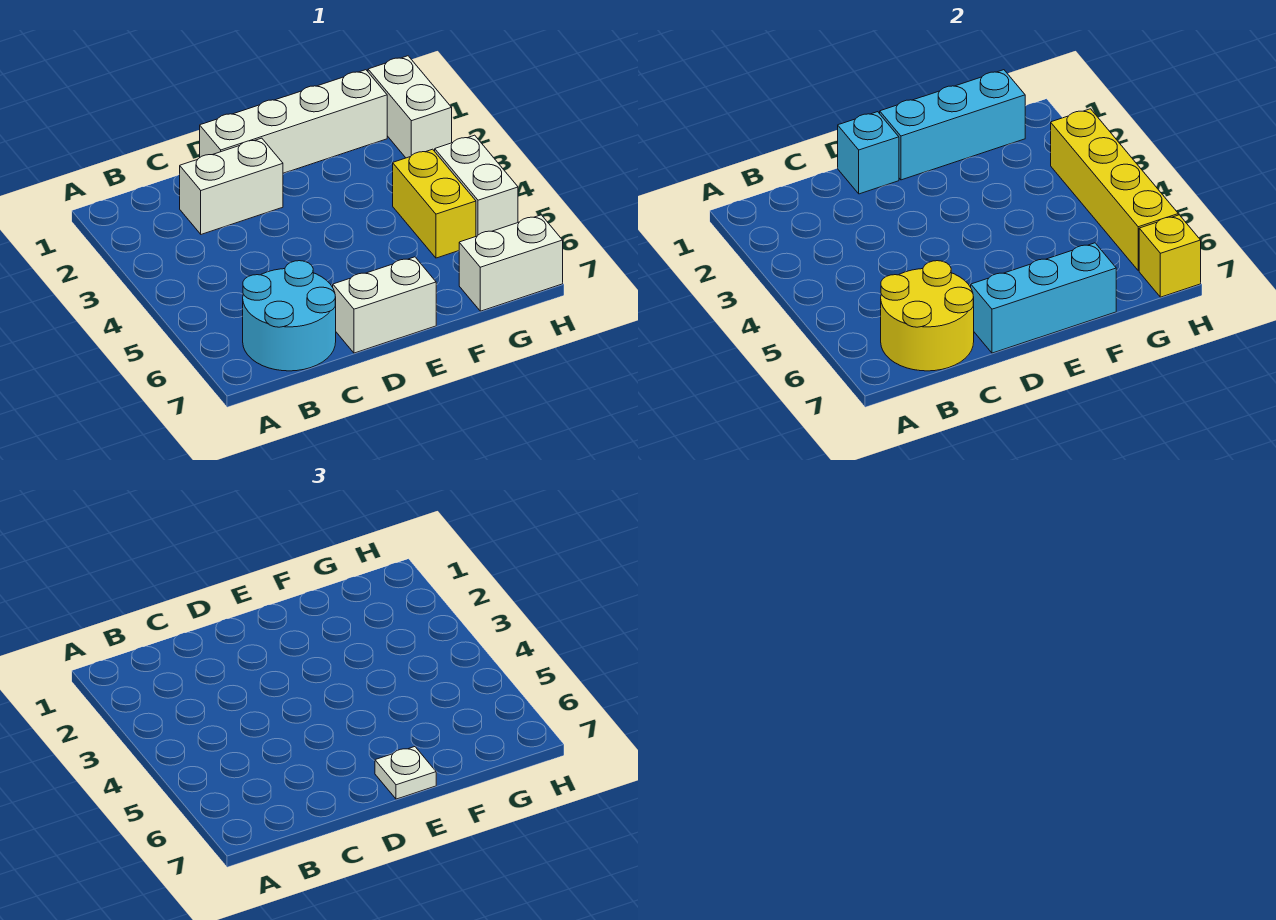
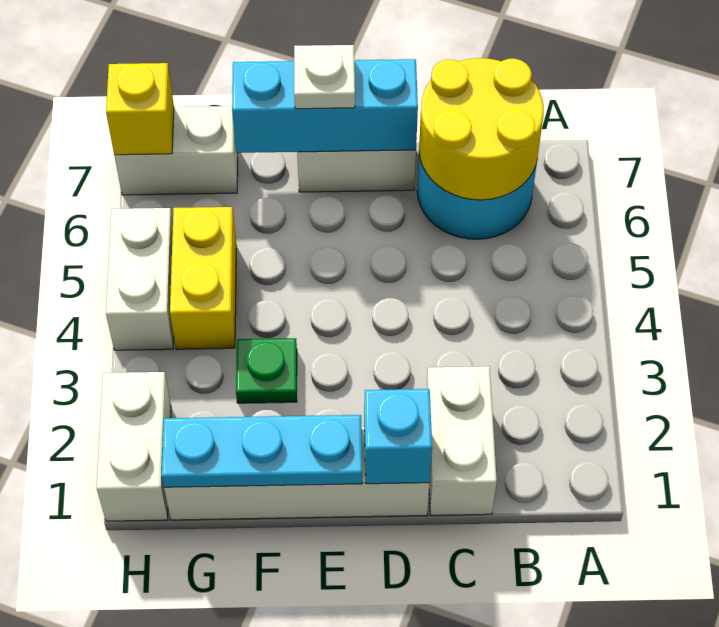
white brick C2:D2 level 1 -> white brick C1:C2 level 1
cyan brick E1:G1 level 2 -> cyan plate E1:G1 level 2
none -> green plate F3 level 1
yellow brick H3:H6 level 2 -> none

